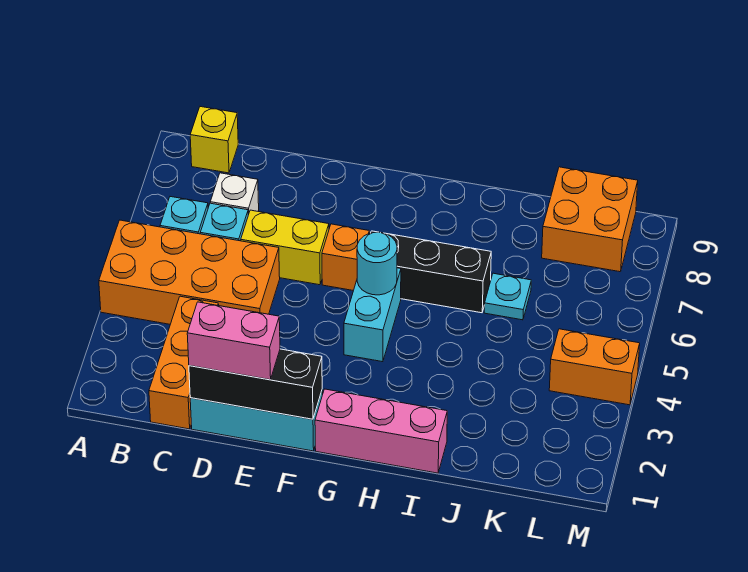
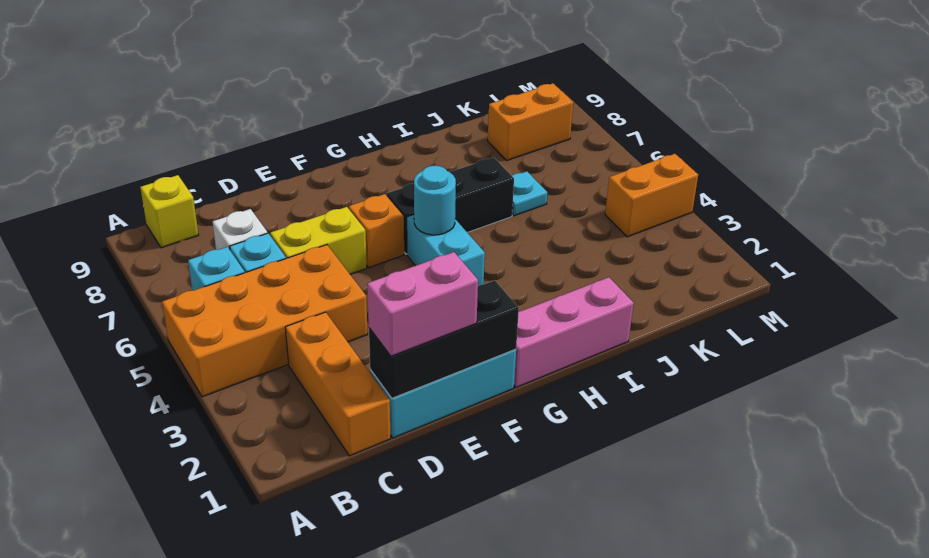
orange brick K8:L9 level 1 -> orange brick K8:L8 level 1

